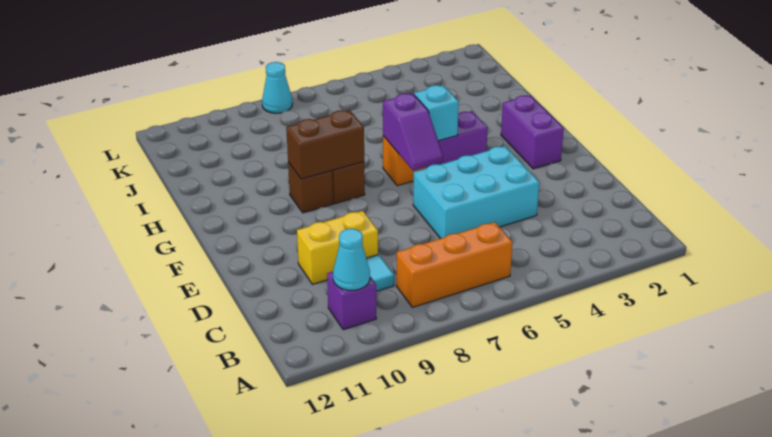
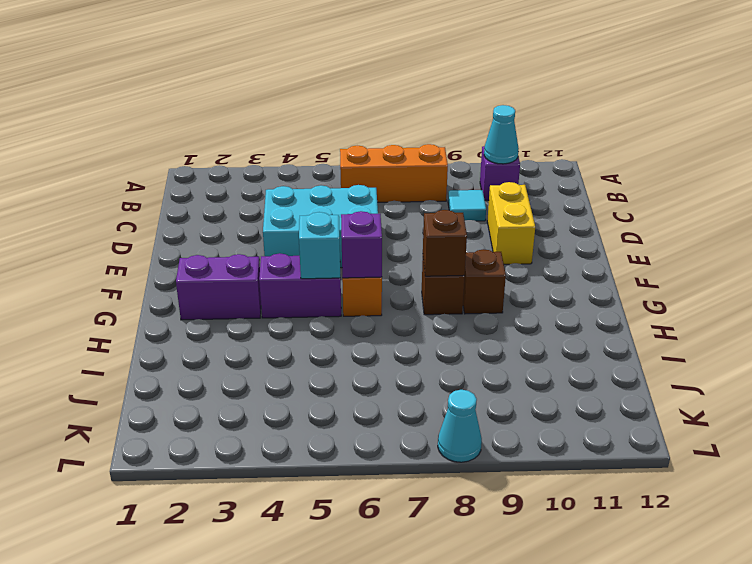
yellow brick D9:D10 level 1 -> yellow brick D10:E10 level 1
purple brick F2:G2 level 1 -> purple brick G2:G3 level 1
brown brick G8:G9 level 2 -> brown brick G8 level 2

